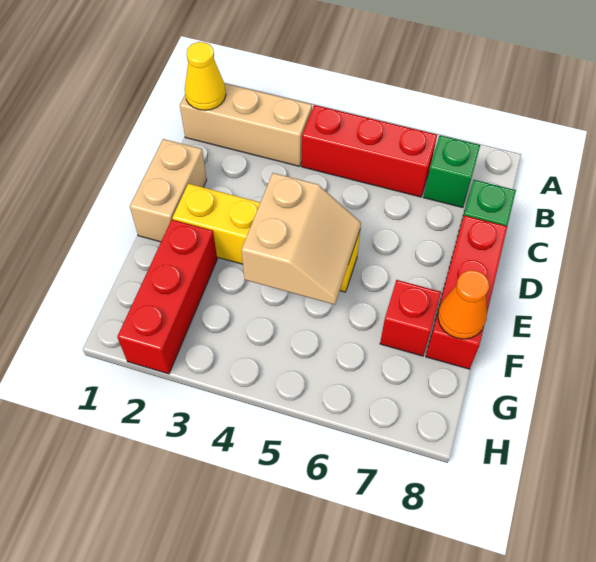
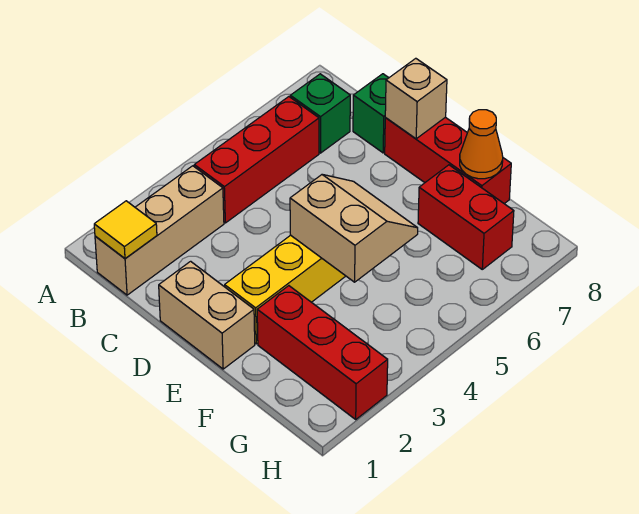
yellow cone B1 level 2 -> yellow tile B1 level 2
none -> tan brick D8 level 2
red brick F7 level 1 -> red brick F7:G7 level 1

